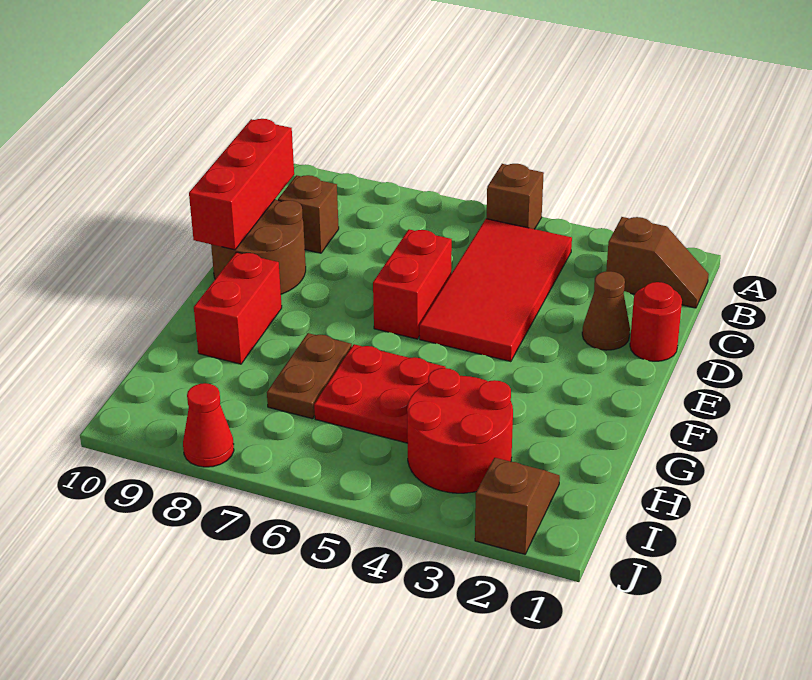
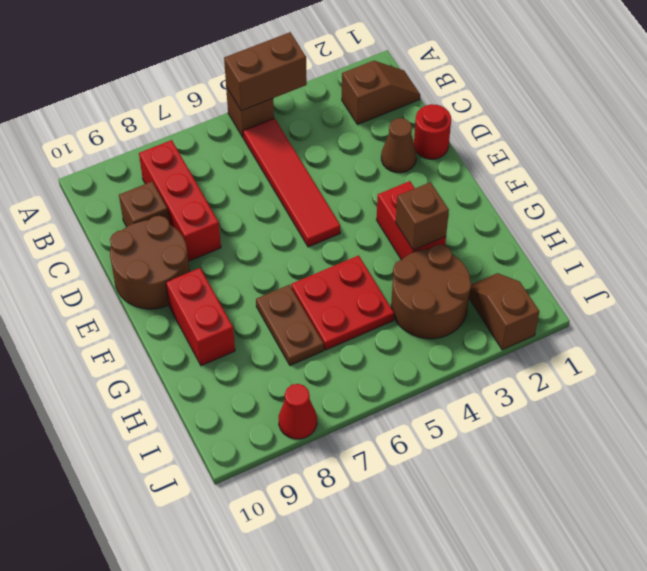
none -> brown brick A4:A5 level 2
red tile B4:E5 level 1 -> red tile B5:E5 level 1
red brick C10:E10 level 2 -> red brick B8:D8 level 1
red brick D6:E6 level 1 -> red brick F3:G3 level 1
none -> brown brick G3 level 2
red round brick H3:I4 level 1 -> brown round brick H3:I4 level 1

